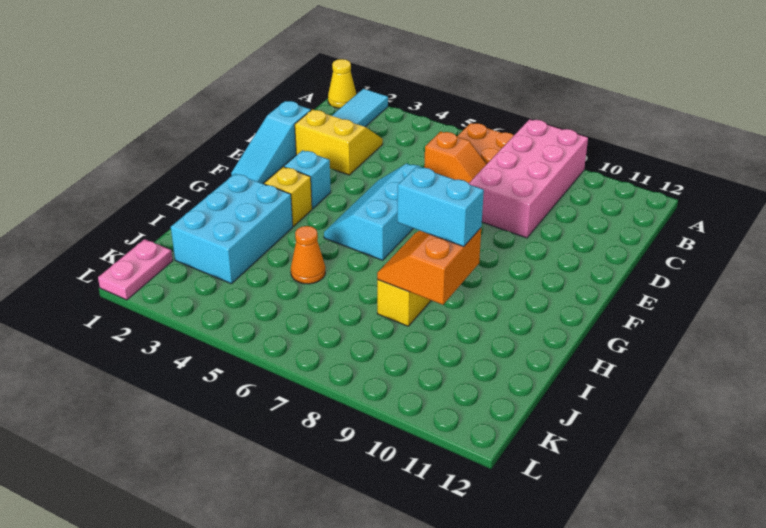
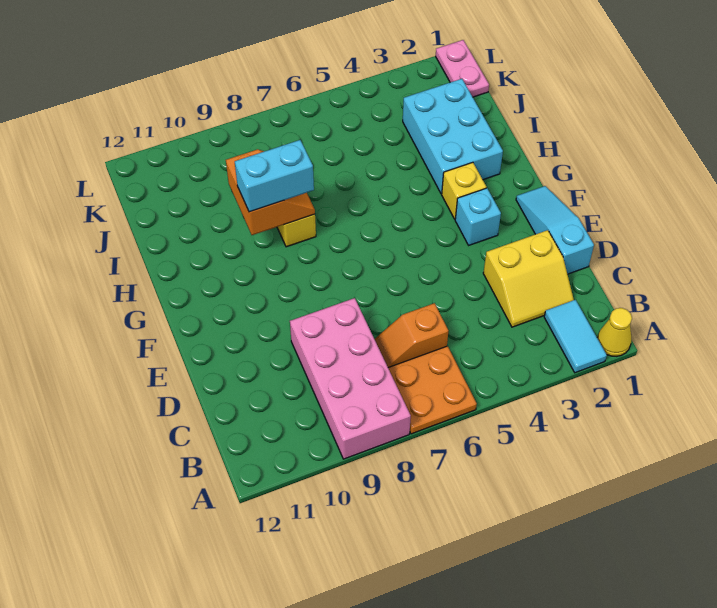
cyan slope E5:G6 level 1 top 6 -> none
orange cone I5 level 1 -> none

